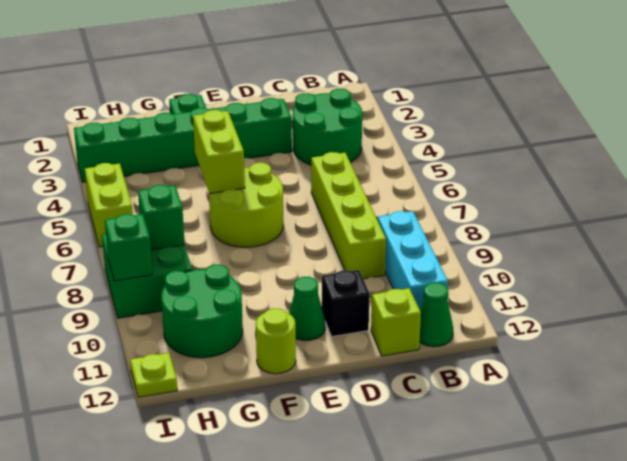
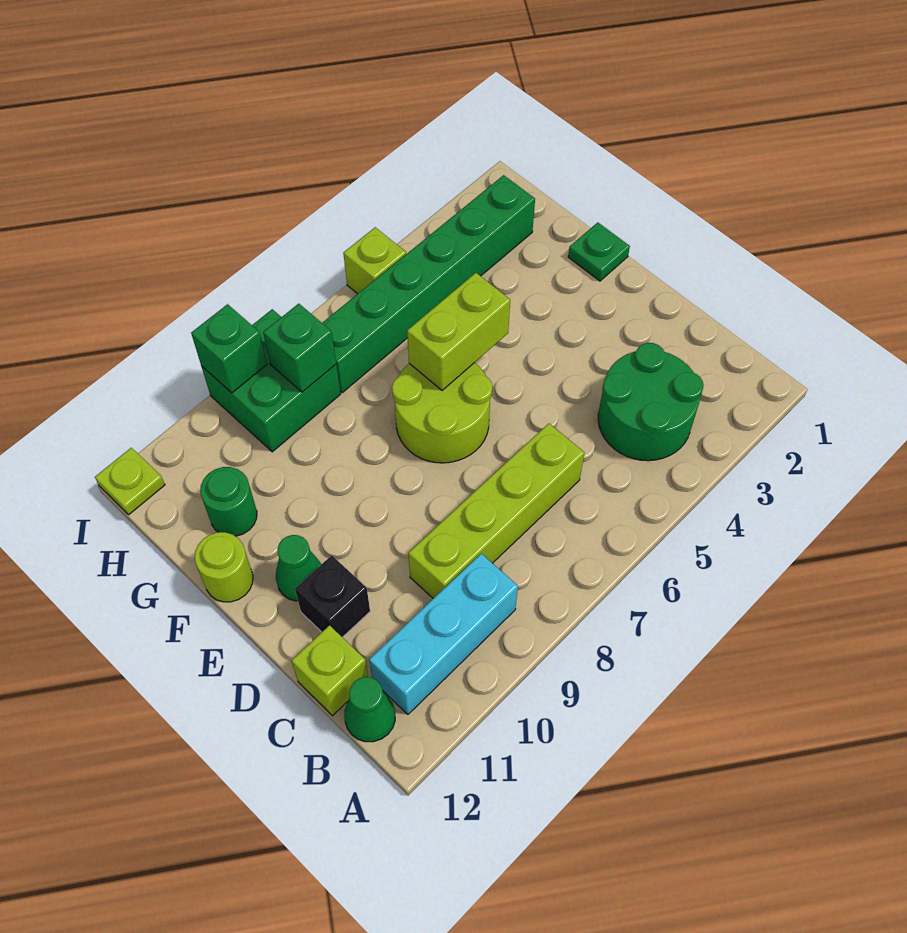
green brick D3:I3 level 1 -> green brick H2:H7 level 1
green round brick G10:H11 level 1 -> green round brick G11 level 1
lime brick I5:I6 level 1 -> lime brick I5 level 1

